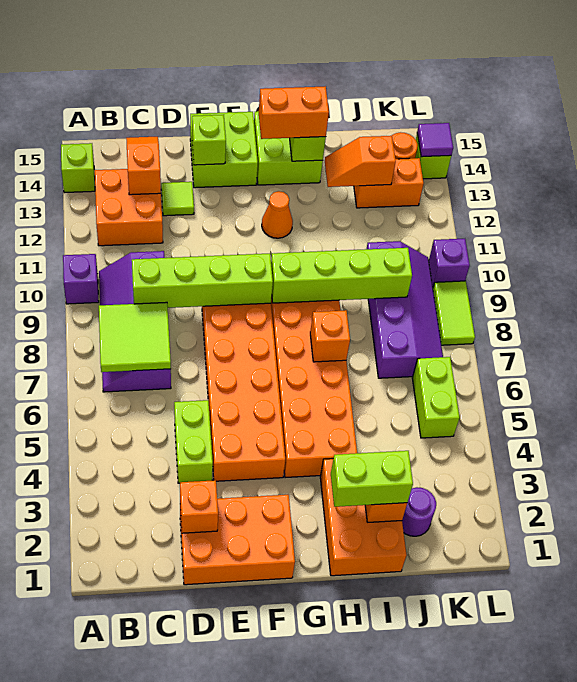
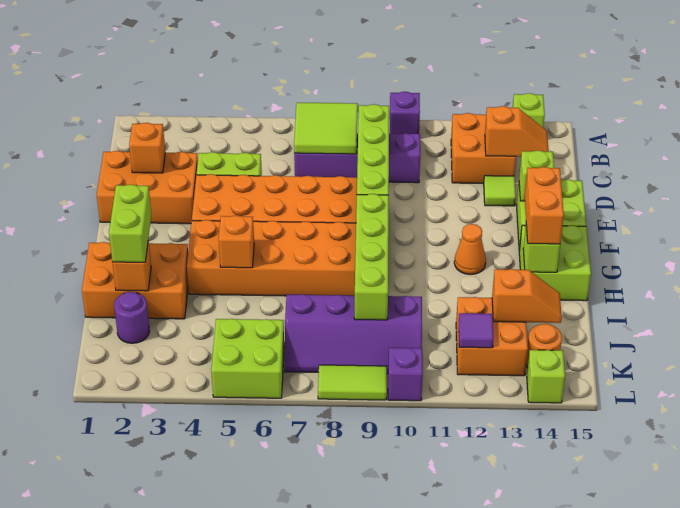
orange brick D1:F2 level 1 -> orange brick D1:E3 level 1
orange brick H7 level 2 -> orange brick H5 level 2
orange slope I13:J13 level 2 top J -> orange slope J13:J14 level 2 top 13
orange brick J13:K13 level 1 -> orange brick J12:K13 level 1
lime brick K5:K6 level 1 -> lime brick K5:L6 level 1
purple tile L14 level 2 -> purple tile K12 level 2

